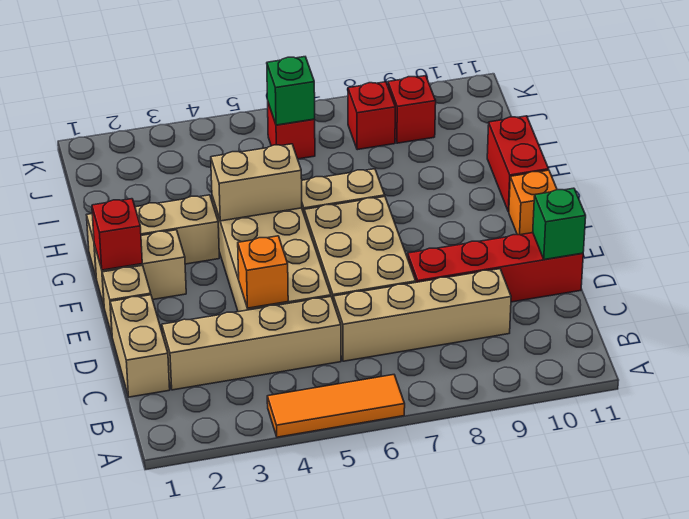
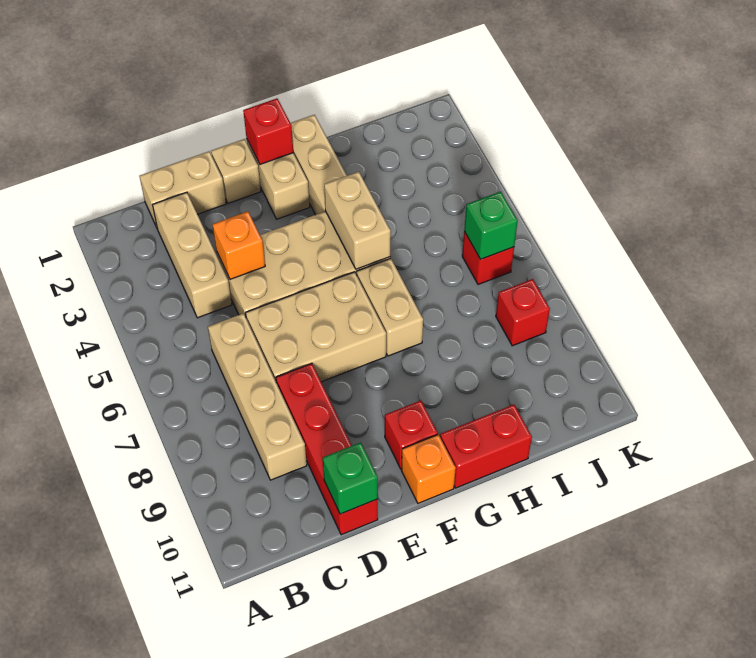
orange tile A4:A6 level 1 -> none
tan brick C2:C5 level 1 -> tan brick C2:C4 level 1
red brick J9 level 1 -> red brick F10 level 1

